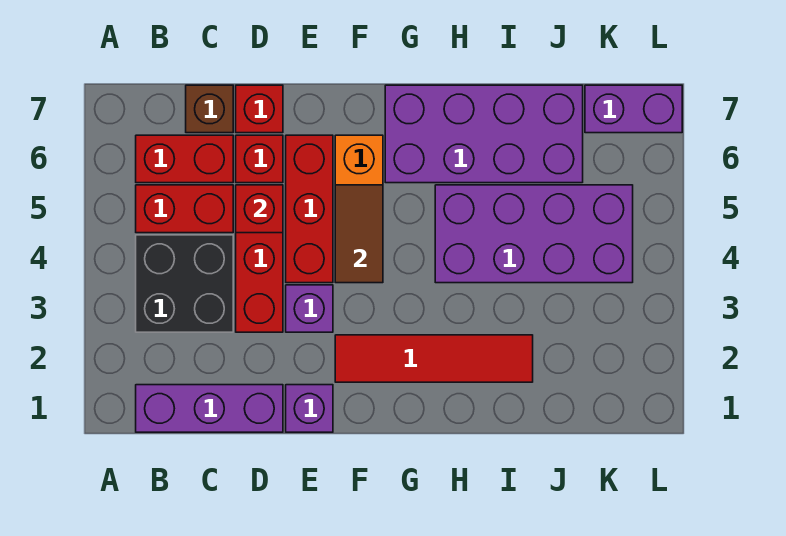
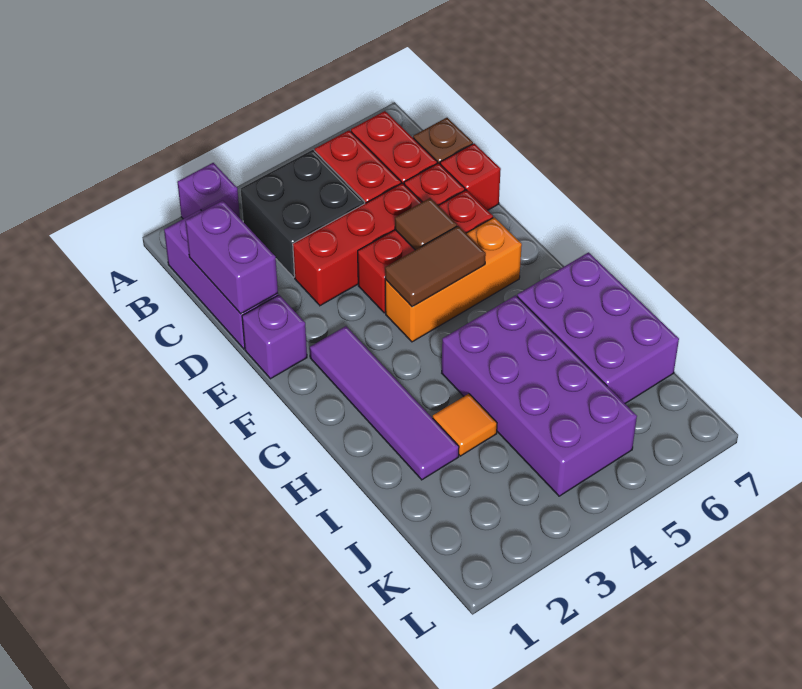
red brick D5 level 2 -> none
purple brick E3 level 1 -> purple brick A2 level 1
none -> brown tile E5 level 2
red tile F2:I2 level 1 -> purple tile F2:I2 level 1
purple brick G6:J7 level 1 -> purple brick H6:J7 level 1
none -> orange tile I3 level 1
purple brick K7:L7 level 1 -> purple brick C1:D1 level 2

